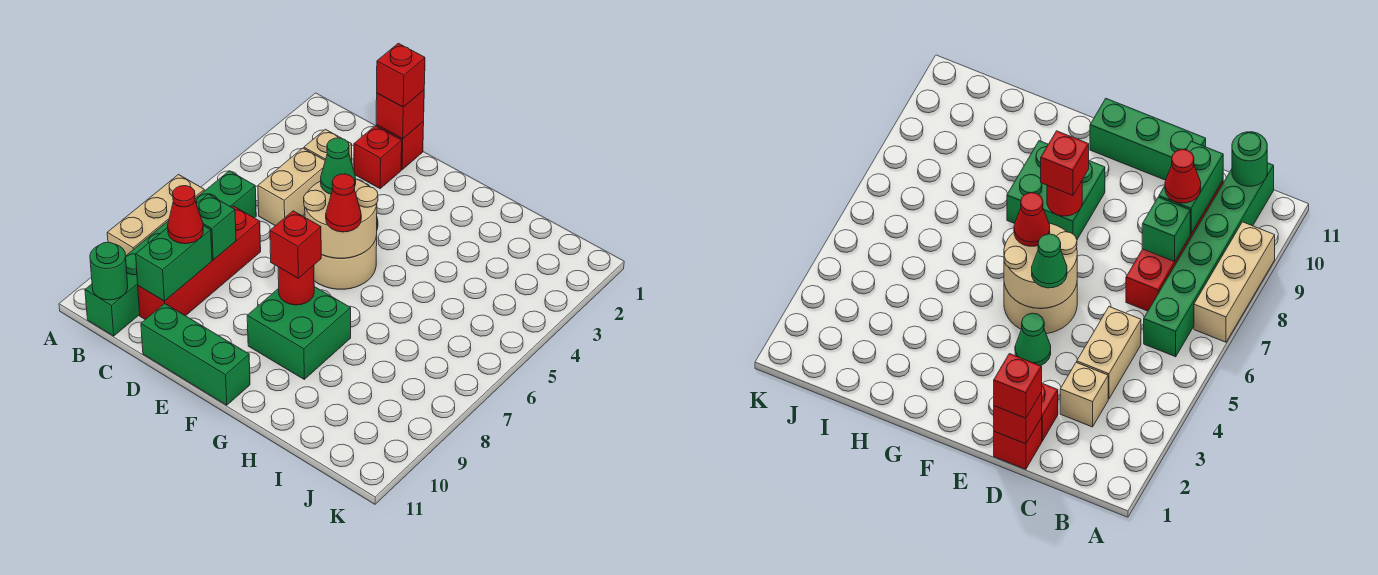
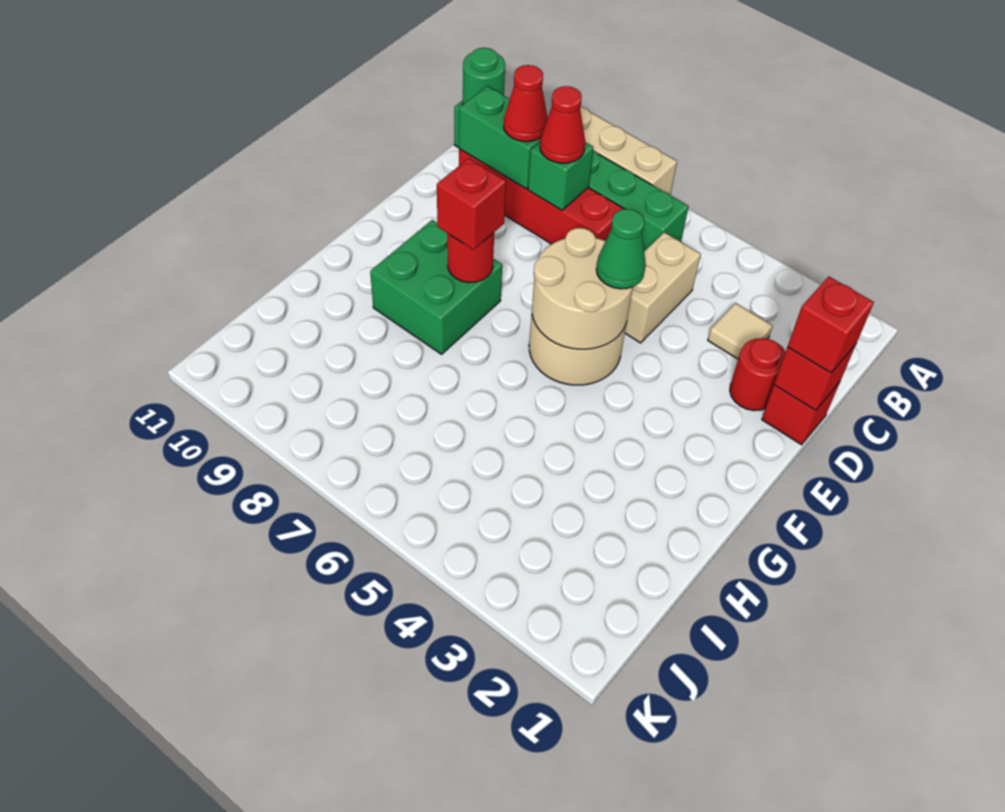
tan brick C3 level 1 -> tan tile C3 level 1
tan brick C4:C5 level 1 -> tan brick C5:D5 level 1
red brick D2 level 1 -> red round brick D2 level 1
green brick D11:F11 level 1 -> none
green cone E4 level 1 -> none
red cone F6 level 3 -> red cone C8 level 3

